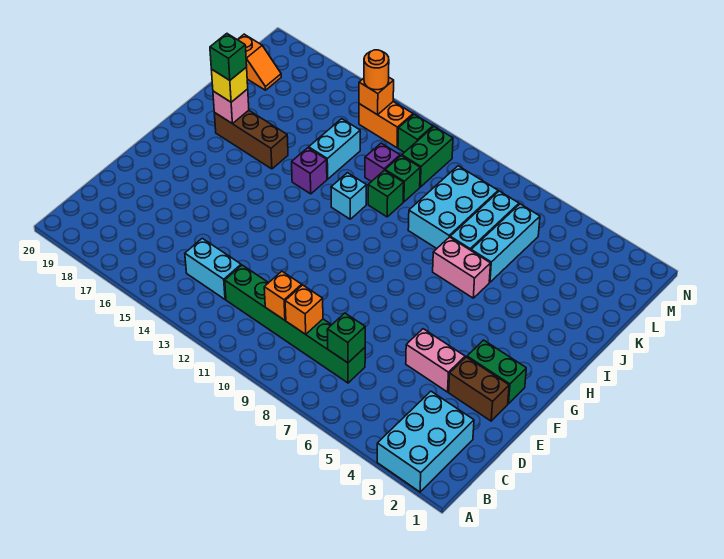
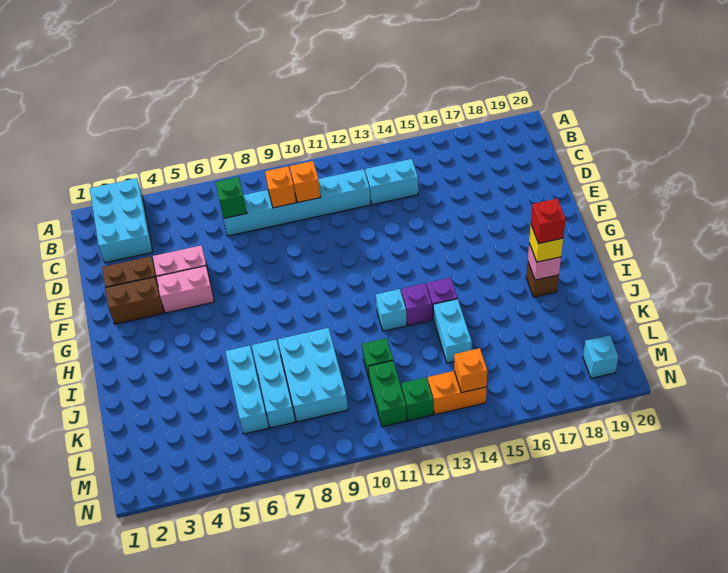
green brick C7:C12 level 1 -> cyan brick C7:C12 level 1
green brick F2:F3 level 1 -> brown brick F2:F3 level 1
pink brick I6:I7 level 1 -> pink brick F4:F5 level 1
brown brick I16:I18 level 1 -> brown brick I18 level 1
green brick I18 level 4 -> red brick I18 level 4
green brick J11 level 1 -> none
purple brick K12 level 1 -> purple brick I13 level 1
orange slope L19:L20 level 1 top 20 -> none
orange round brick M14 level 3 -> none
none -> cyan brick M19 level 1

